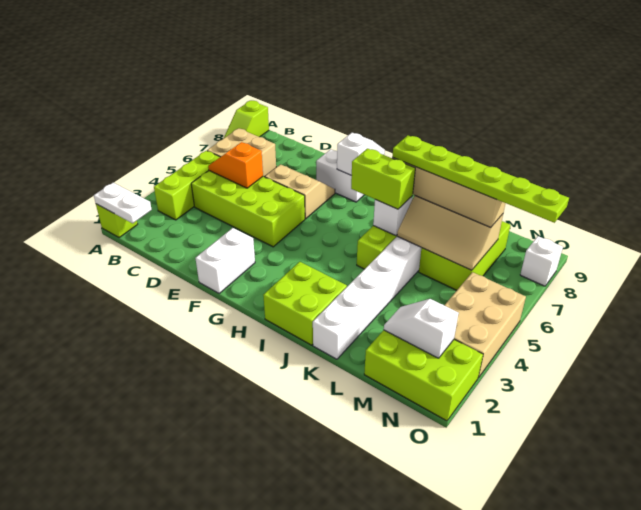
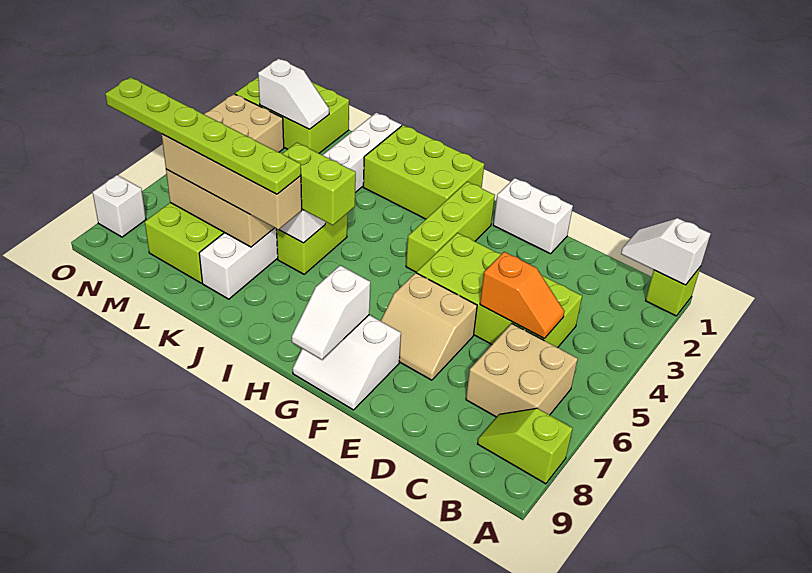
white plate A1:B1 level 2 -> white slope A1:B1 level 2 top A
lime slope A8:A9 level 1 top 9 -> lime slope A8:B8 level 1 top A
lime brick B3:B5 level 1 -> lime brick G2:G4 level 1
white brick F1:F2 level 1 -> white brick E1:F1 level 1
lime brick I1:J2 level 1 -> lime brick H1:J2 level 1

